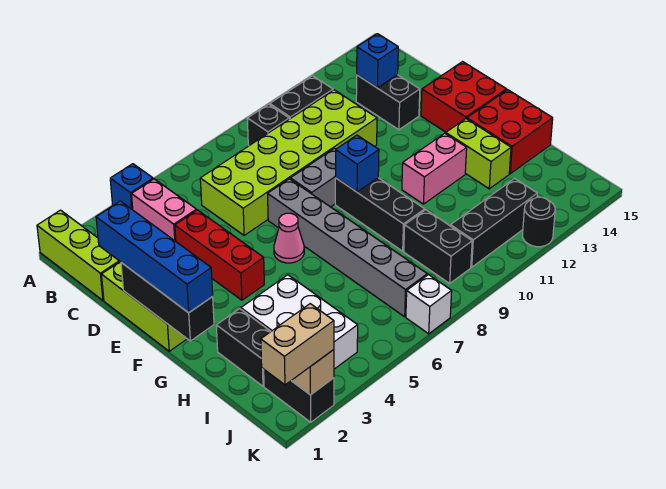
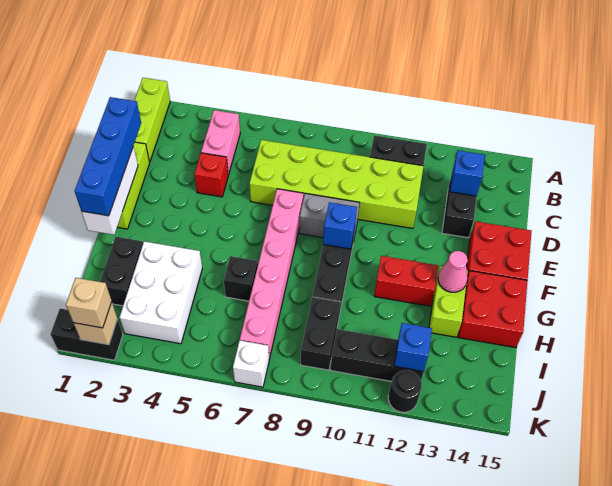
blue brick A4 level 1 -> blue brick J12 level 2
black brick B9 level 1 -> black brick H6 level 1
red brick D4:F4 level 1 -> red brick D4 level 1
black brick E1:G1 level 2 -> white brick E1:G1 level 2
grey brick E7:J7 level 1 -> pink brick E7:J7 level 1
pink cone F6 level 1 -> pink cone G13 level 2
pink brick G11:G12 level 1 -> red brick G11:G12 level 1
black brick J2:K2 level 1 -> black brick K1:K2 level 1
tan brick K1:K2 level 3 -> tan brick K2 level 3

